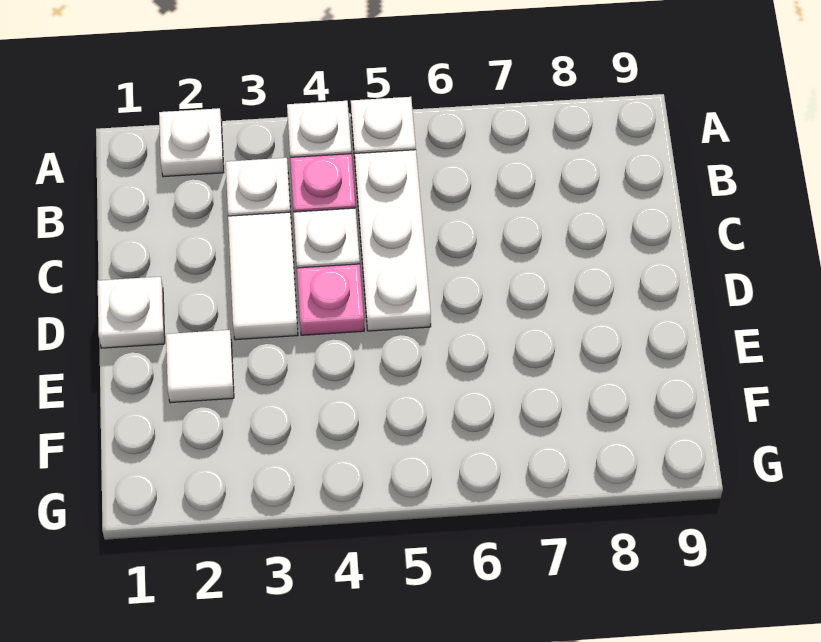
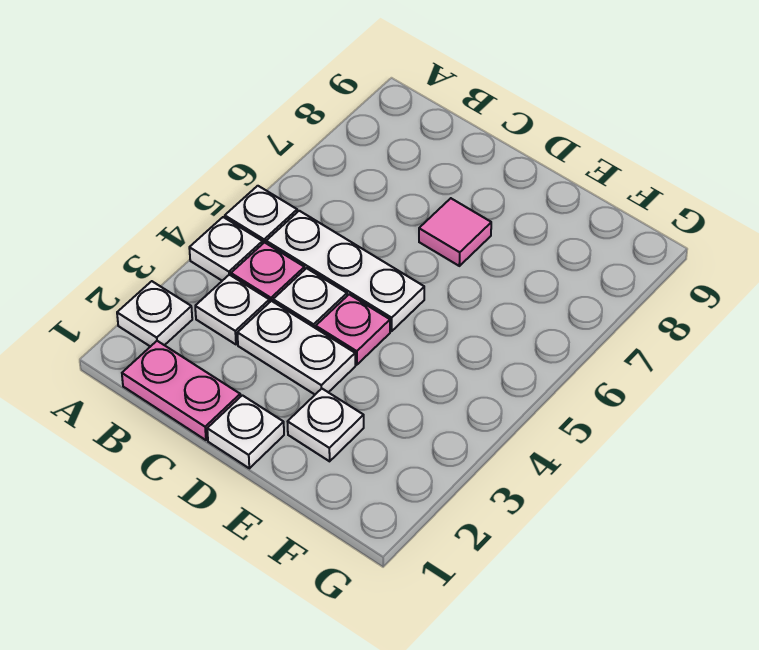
none -> pink plate B1:C1 level 1
white tile C3:D3 level 1 -> white plate C3:D3 level 1
none -> pink tile D7 level 1
white tile E2 level 1 -> white plate E2 level 1

